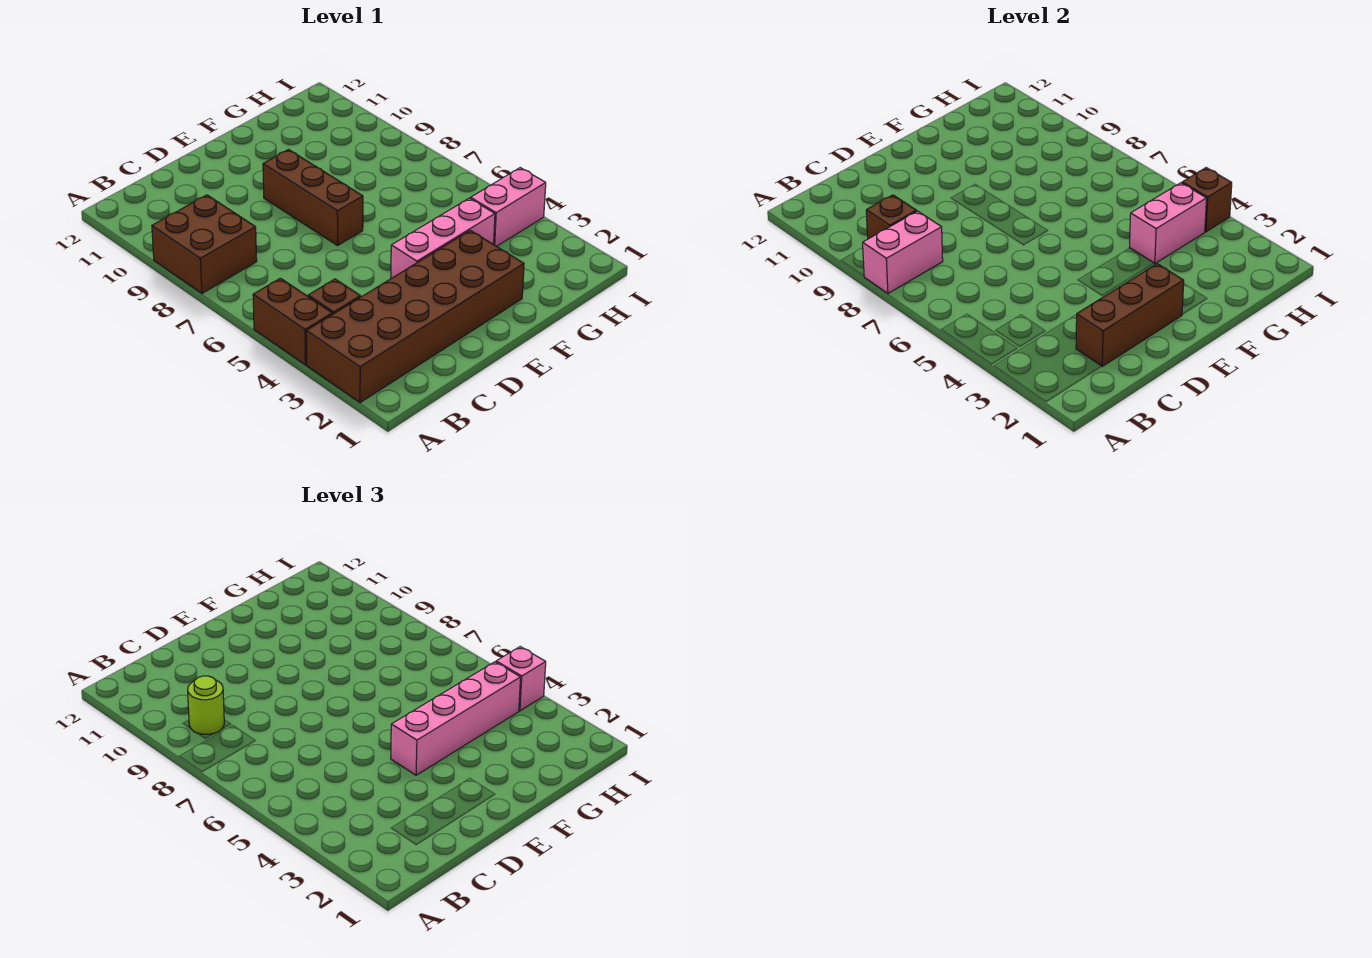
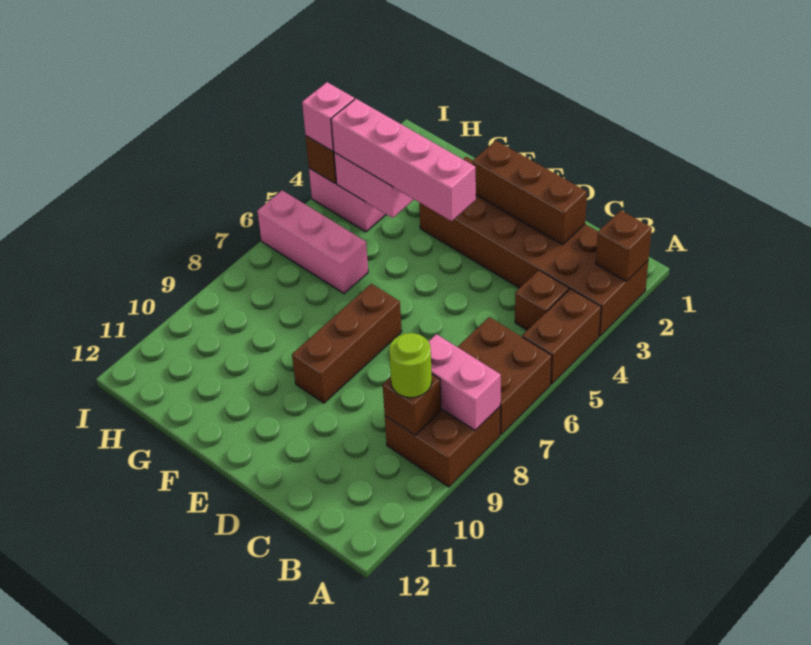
none -> brown brick A2 level 2
none -> brown brick A6:B7 level 1
pink brick E4:G4 level 1 -> pink brick G6:I6 level 1

